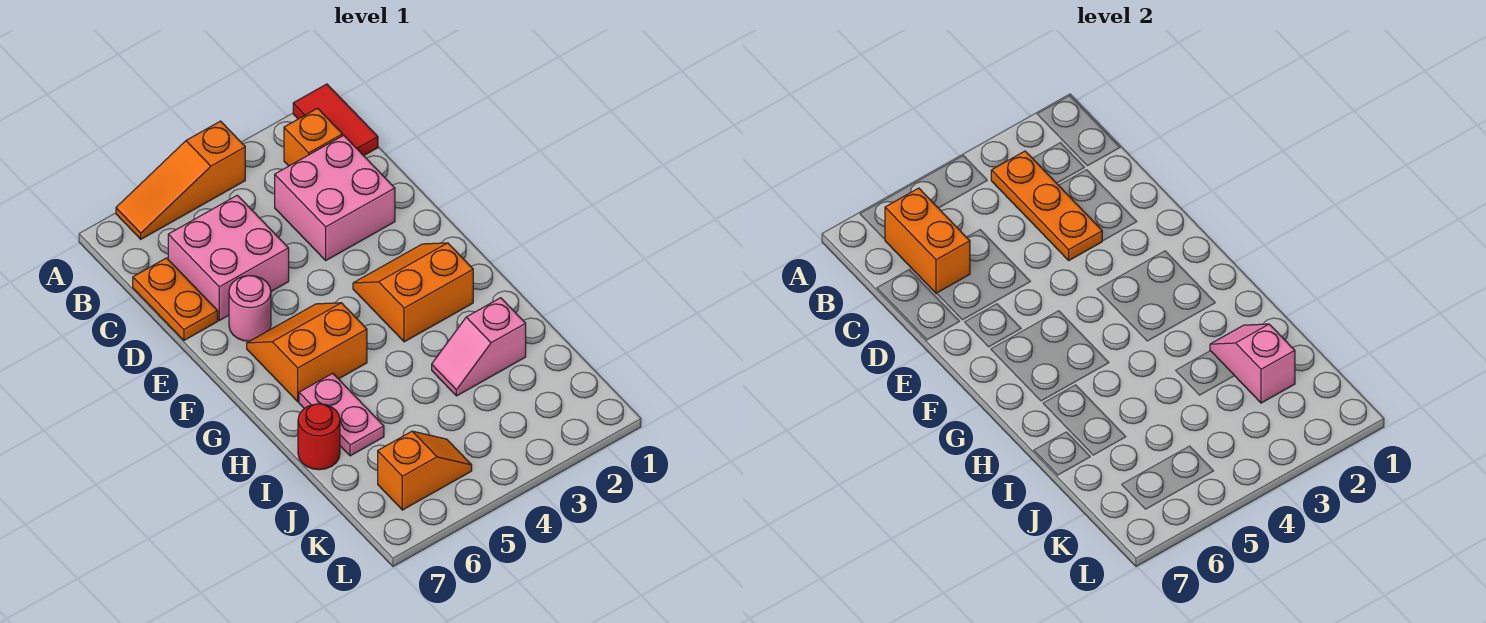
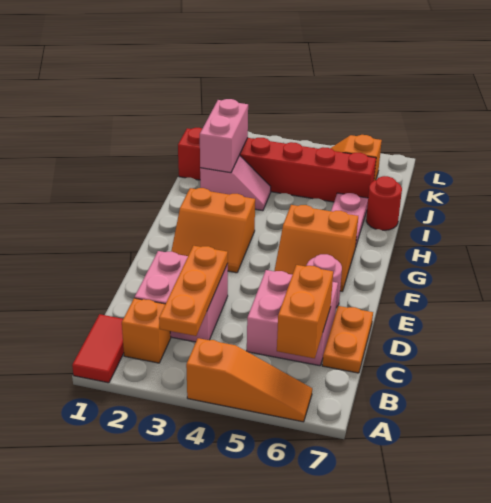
pink slope I2:J2 level 2 top J -> pink brick I2:J2 level 2
none -> red brick J1:J6 level 1

